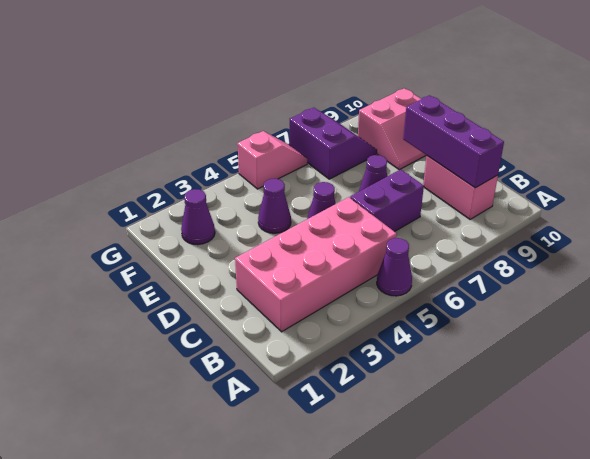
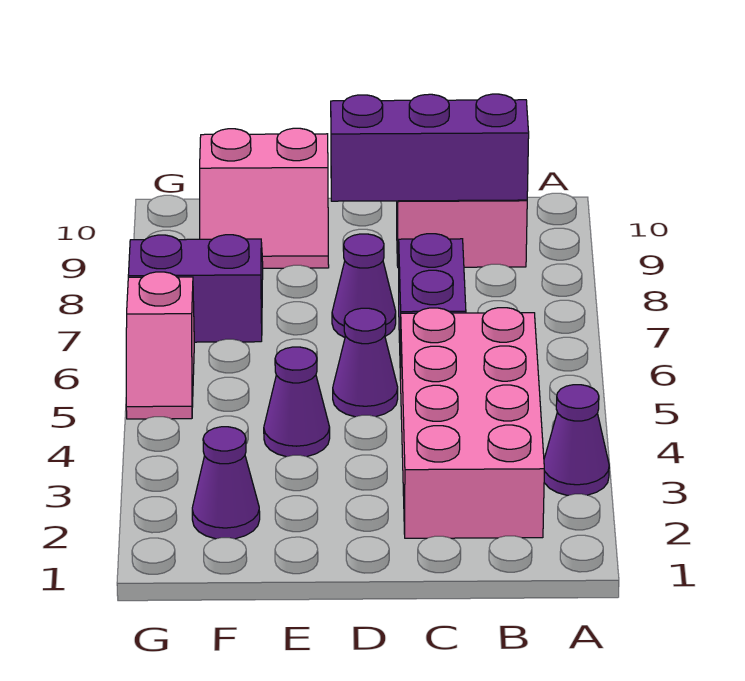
purple cone A5 level 1 -> purple cone A3 level 1
pink slope E9:F10 level 1 top F -> pink slope E9:F10 level 1 top 10
pink slope G5:G6 level 1 top 5 -> pink slope G5:G6 level 1 top 6

